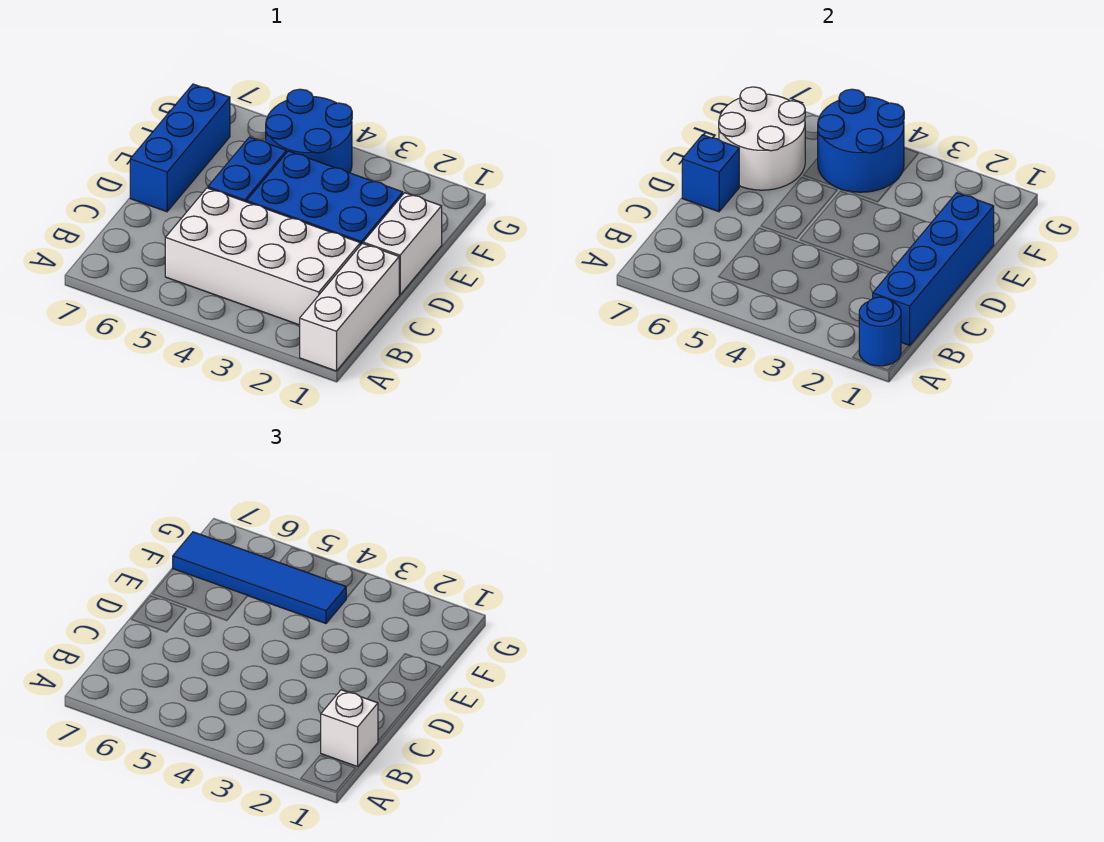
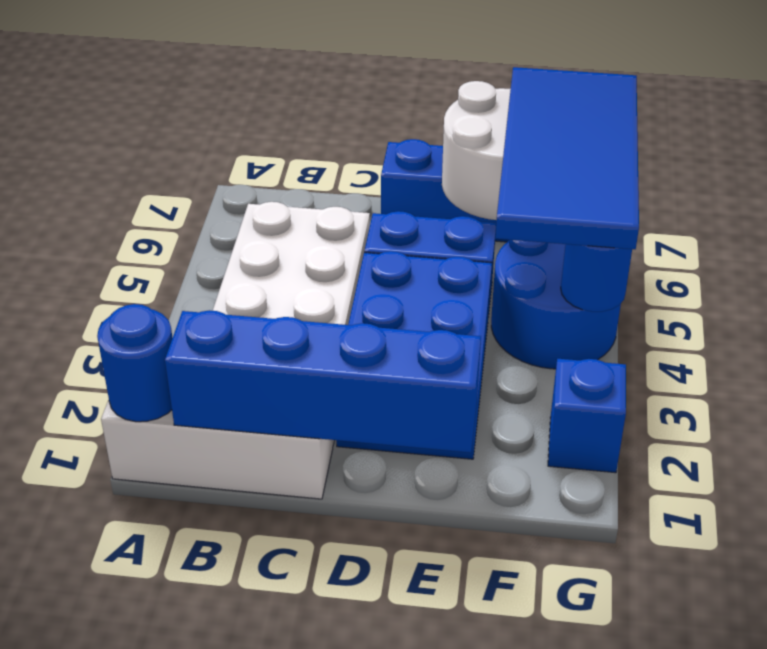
white brick B1 level 3 -> none
white brick D1:E1 level 1 -> none
blue brick D7 level 2 -> blue brick G2 level 1
blue round brick F4:G5 level 2 -> blue round brick G4 level 2
blue tile F4:F7 level 3 -> blue tile F4:G7 level 3

